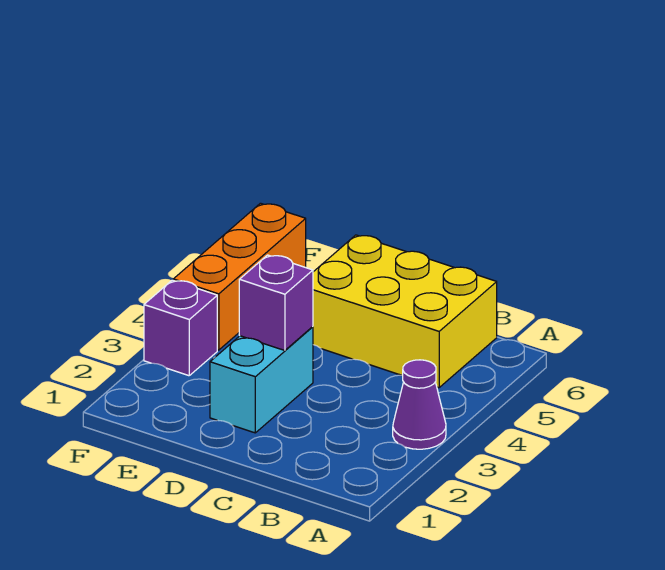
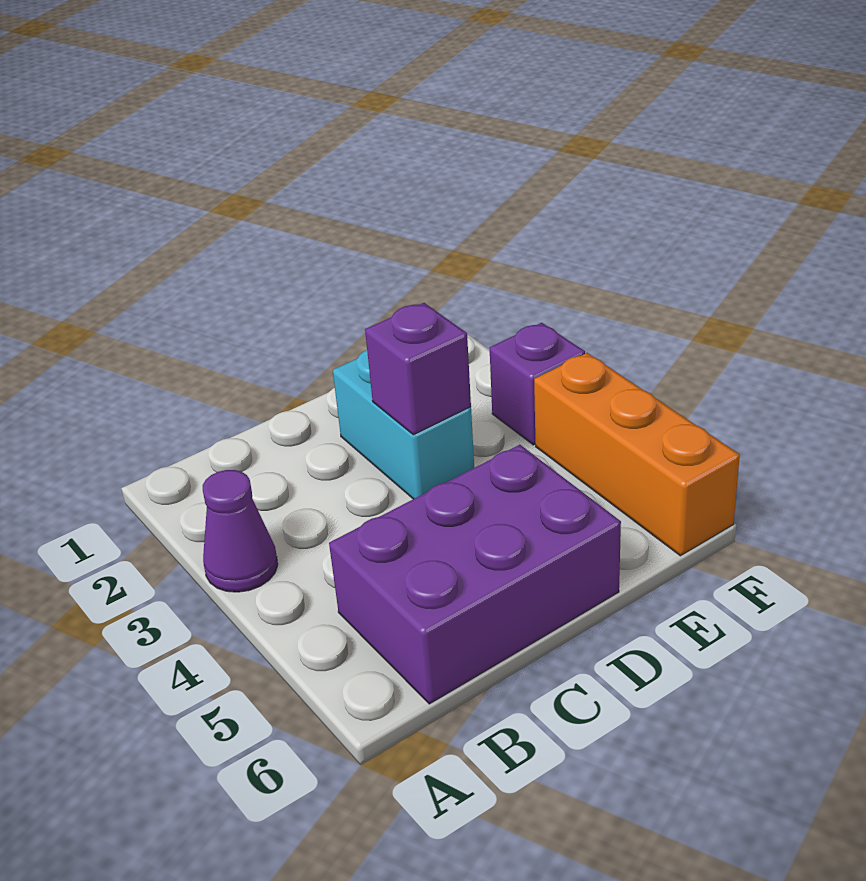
yellow brick B5:D6 level 1 -> purple brick B5:D6 level 1

